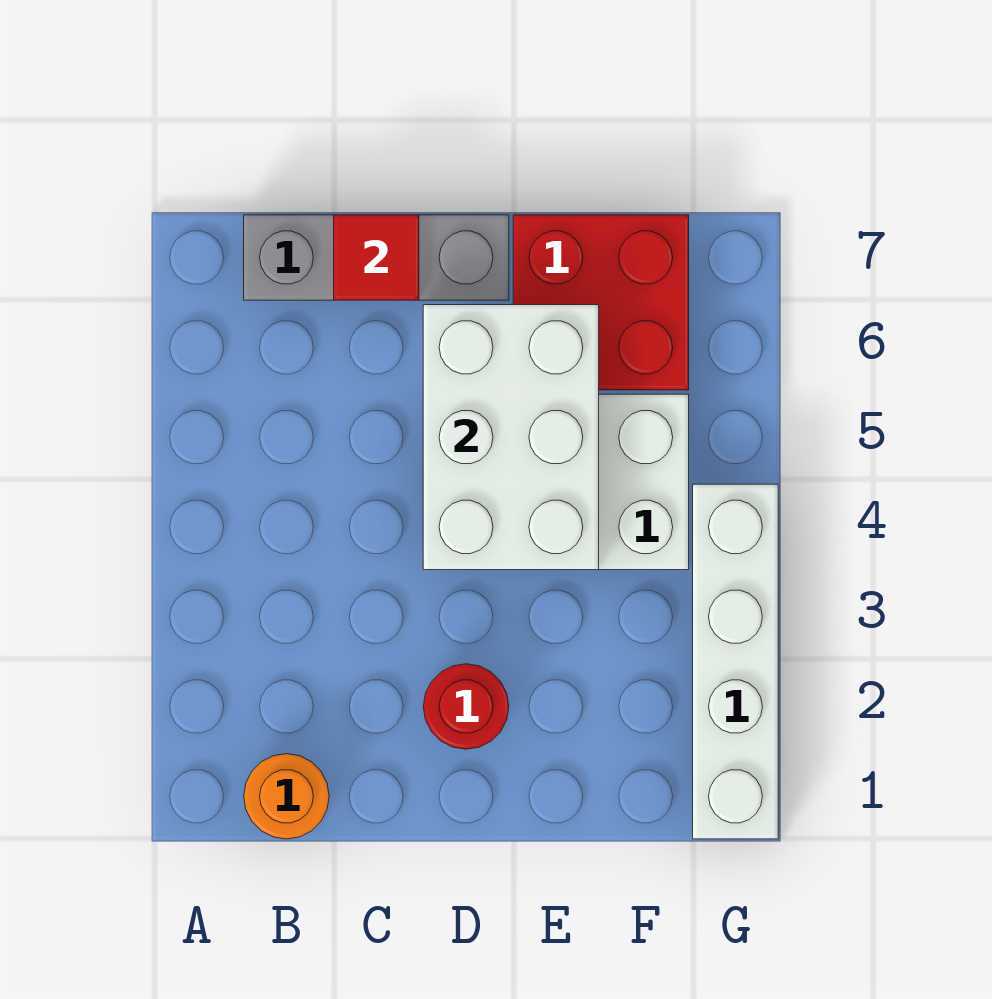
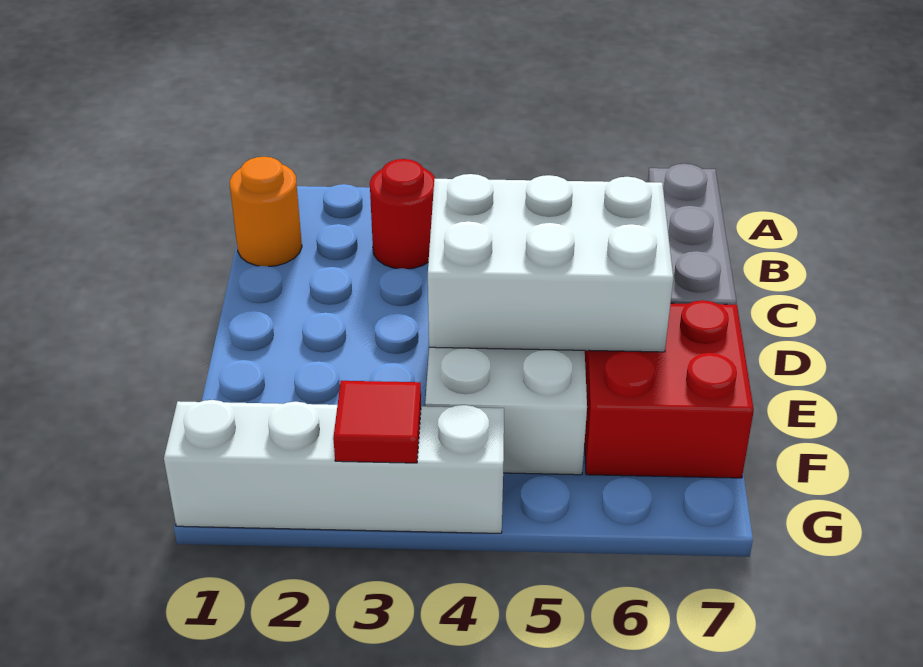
red tile C7 level 2 -> red tile G3 level 2
red round brick D2 level 1 -> red round brick B3 level 1

